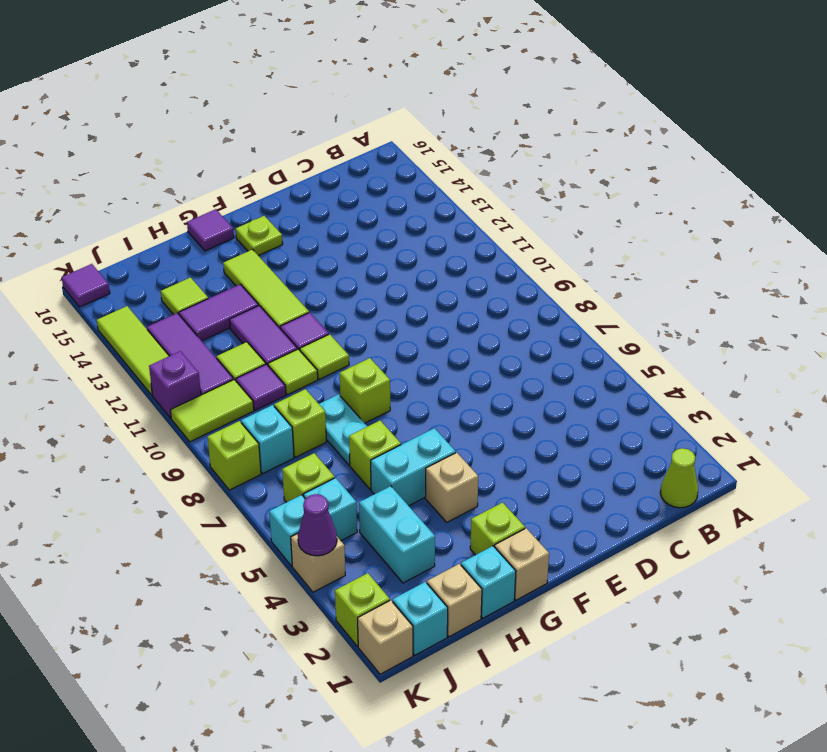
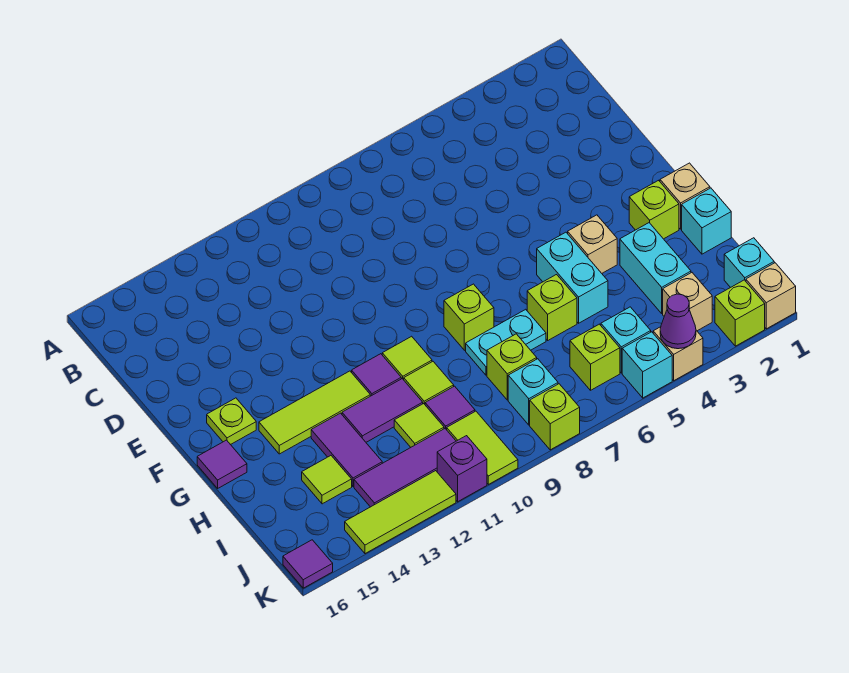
lime cone B1 level 1 -> none
tan brick I1 level 1 -> tan brick J3 level 1
cyan brick I3:I4 level 1 -> cyan brick H3:I3 level 1

